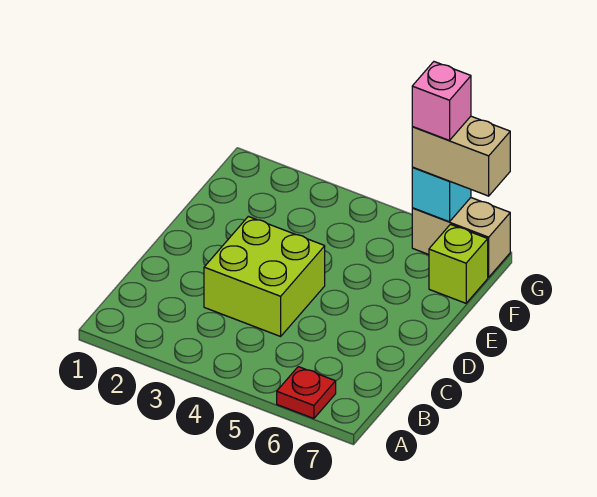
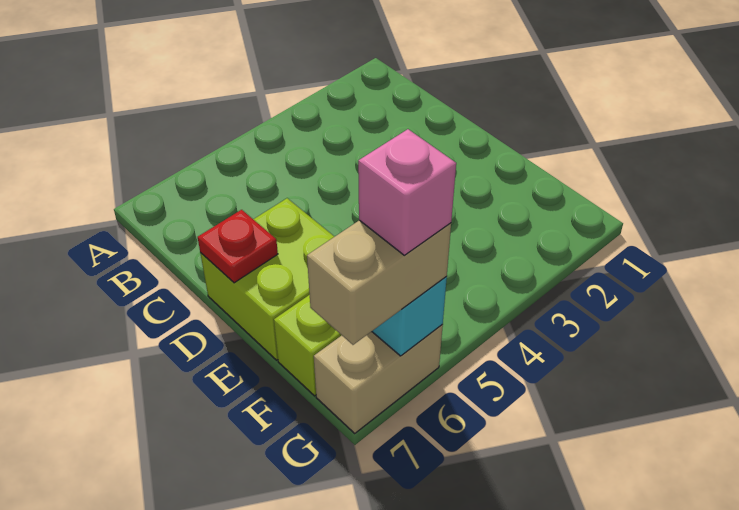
red plate A6 level 1 -> red plate D7 level 2
lime brick C3:D4 level 1 -> lime brick D6:E7 level 1

